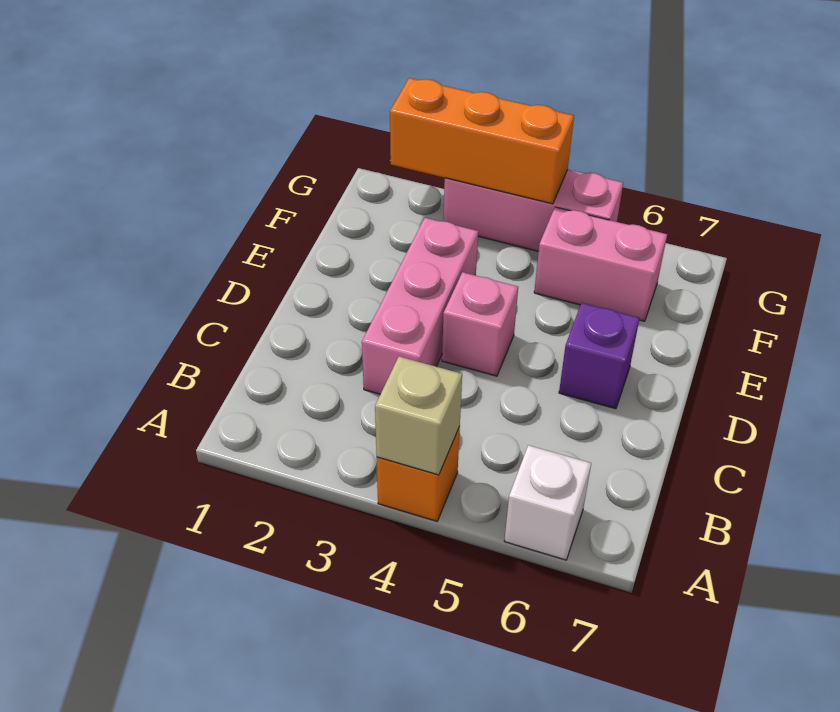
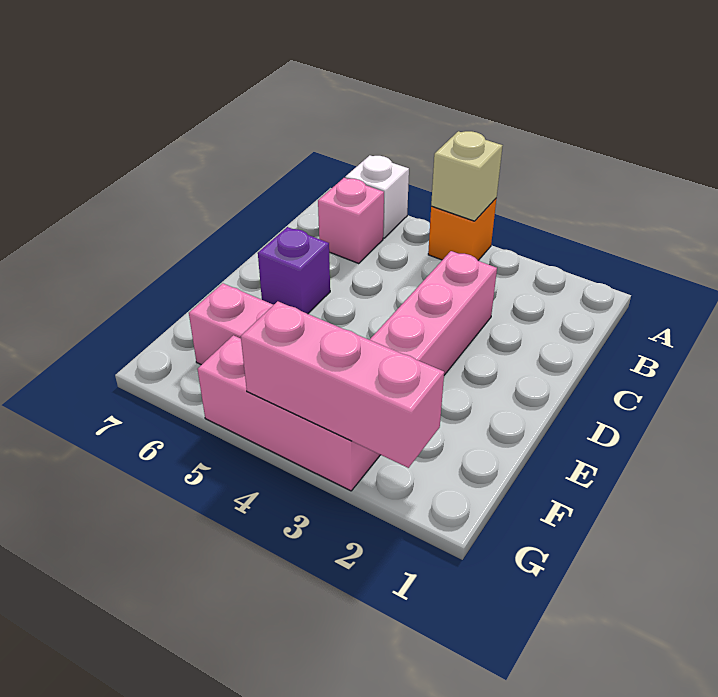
pink brick D4 level 1 -> pink brick B6 level 1
orange brick G2:G4 level 2 -> pink brick G2:G4 level 2

